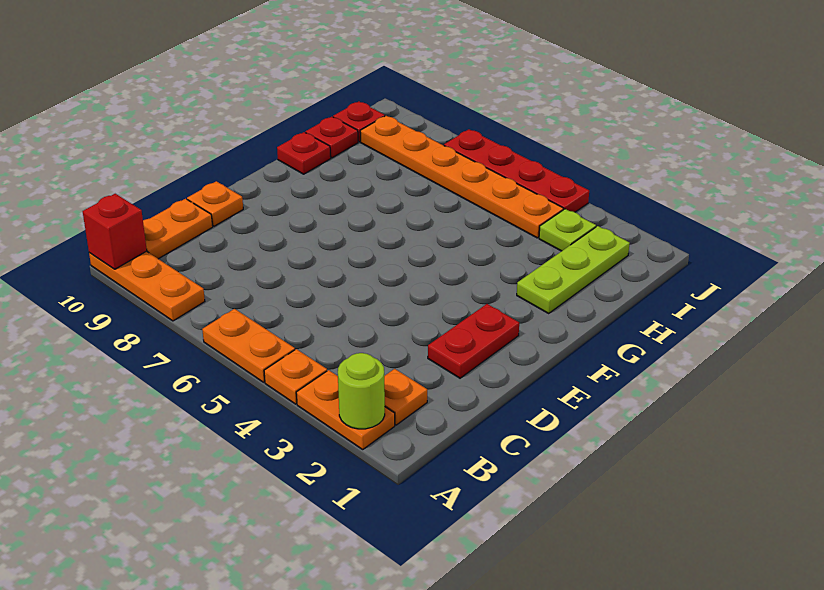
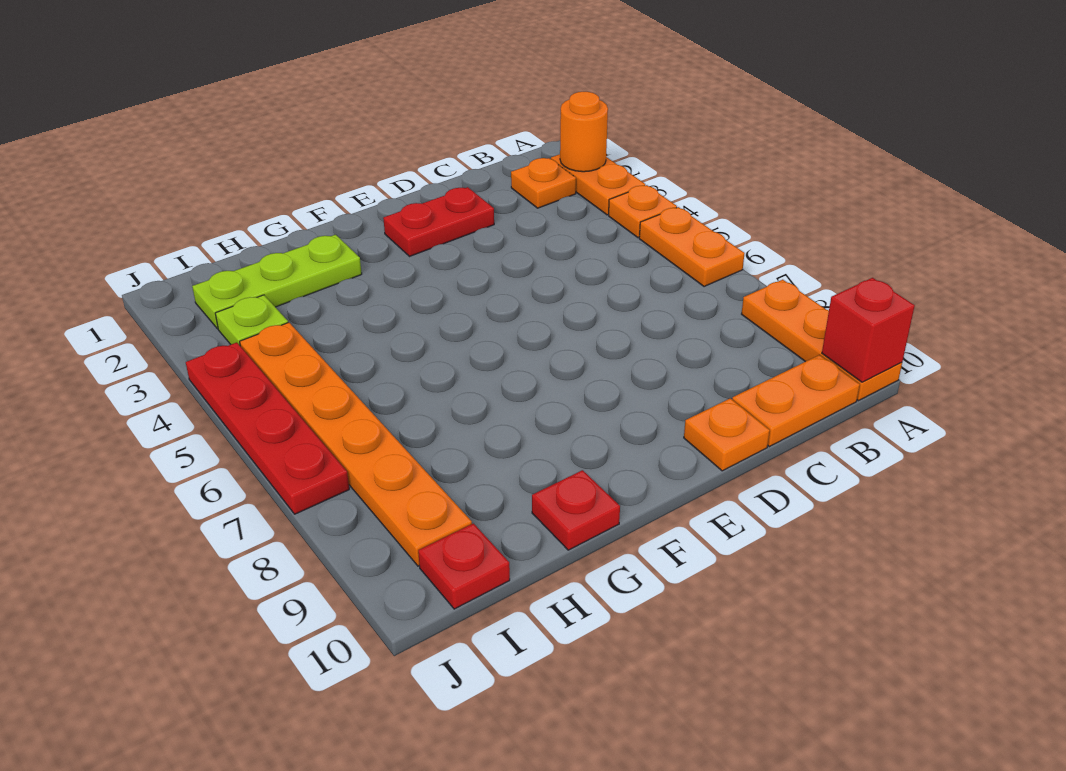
lime round brick A2 level 2 -> orange round brick A2 level 2
red plate H10 level 1 -> none

